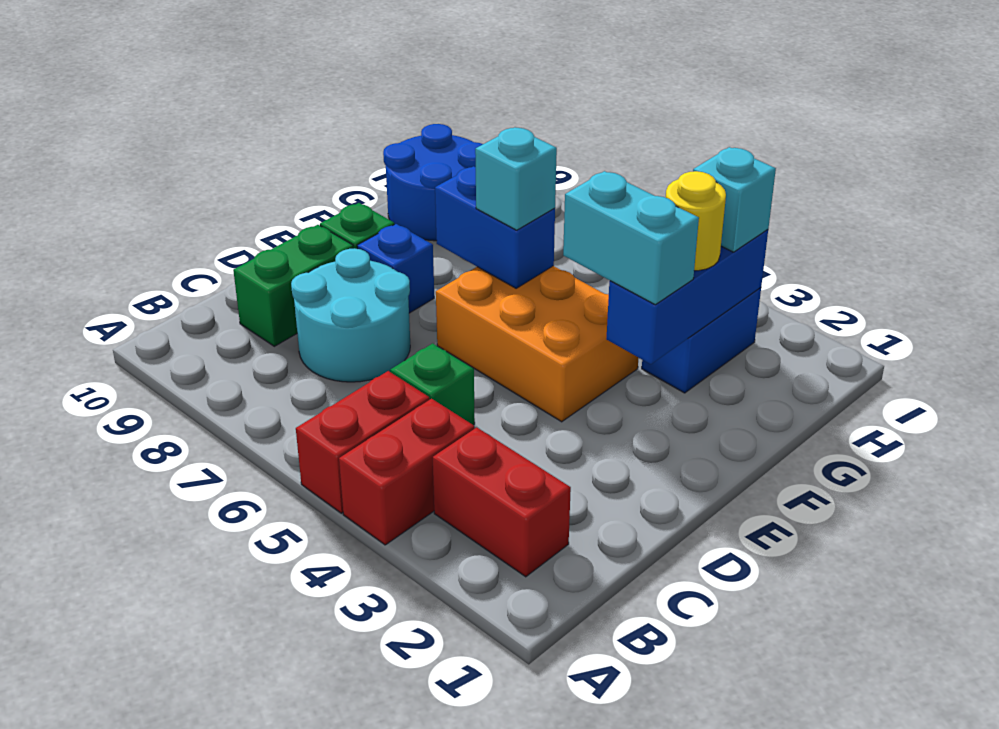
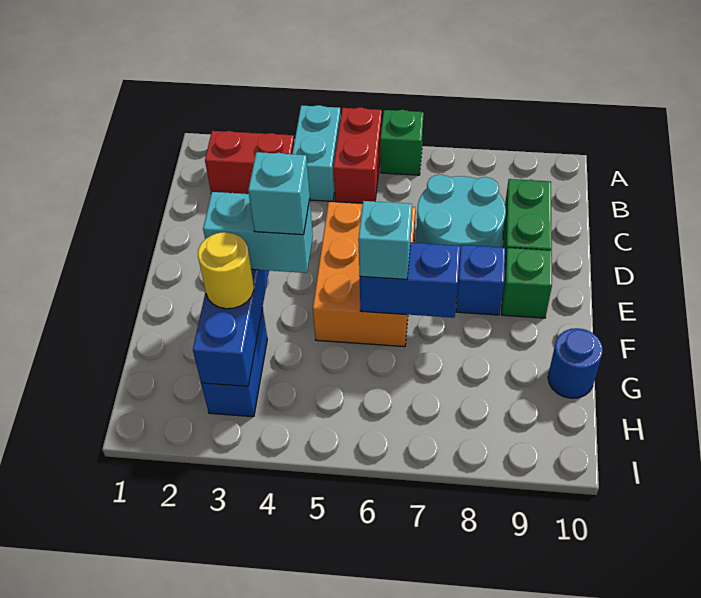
red brick A4:B4 level 1 -> cyan brick A4:B4 level 1
green brick C5 level 1 -> green brick A6 level 1
orange brick E4:F6 level 1 -> orange brick D5:F6 level 1
blue round brick G9:H10 level 1 -> blue round brick G10 level 1
cyan brick H3 level 3 -> cyan brick F4 level 4

